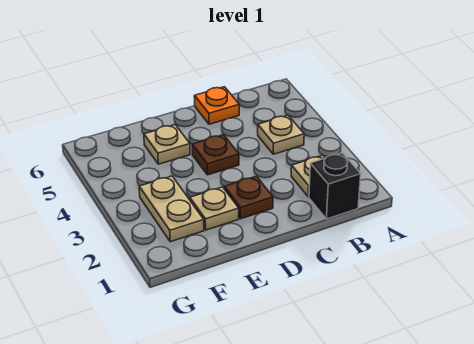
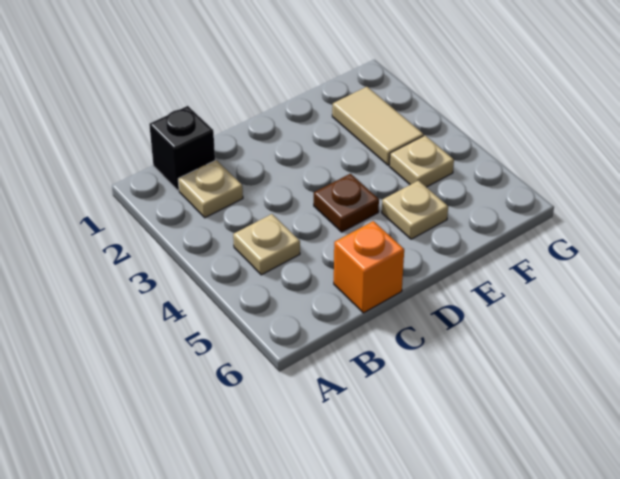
orange plate C6 level 1 -> orange brick C6 level 1
brown plate D2 level 1 -> none
tan plate E2 level 1 -> tan plate F4 level 1
tan plate F2:F3 level 1 -> tan tile F2:F3 level 1

